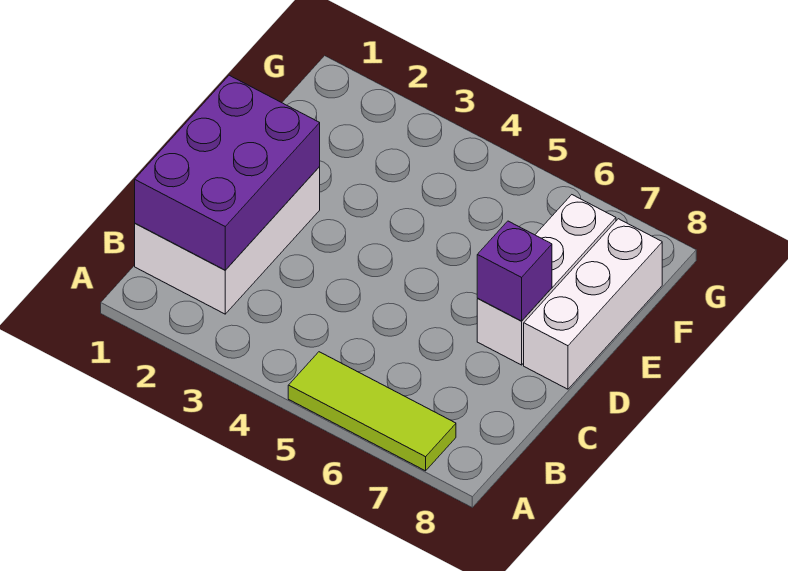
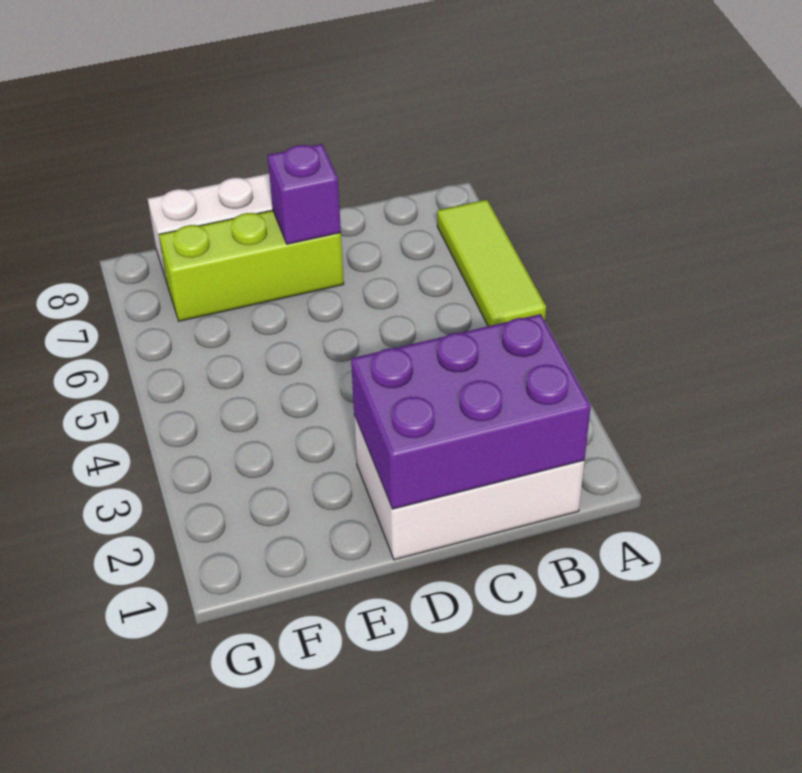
white brick D7:F7 level 1 -> lime brick D7:F7 level 1

